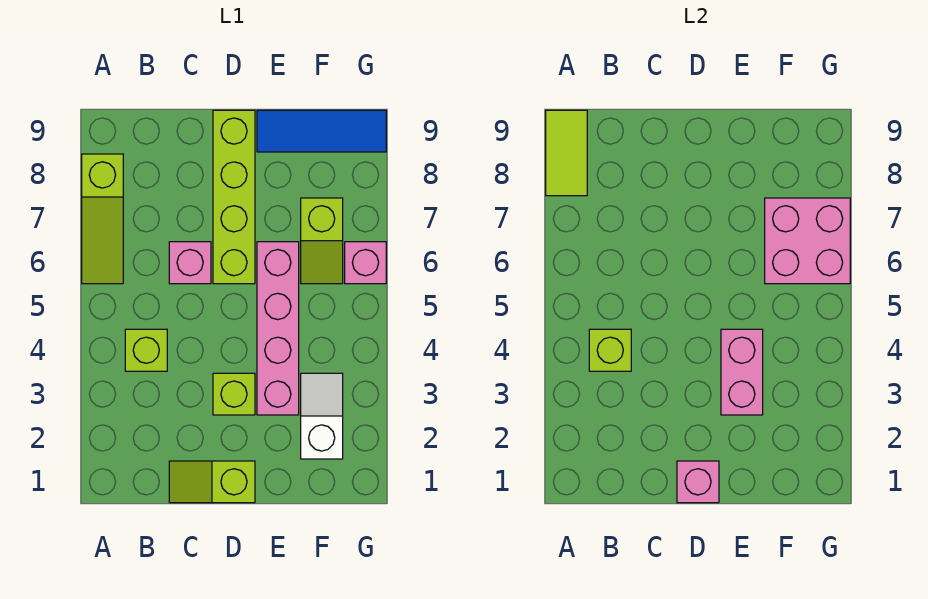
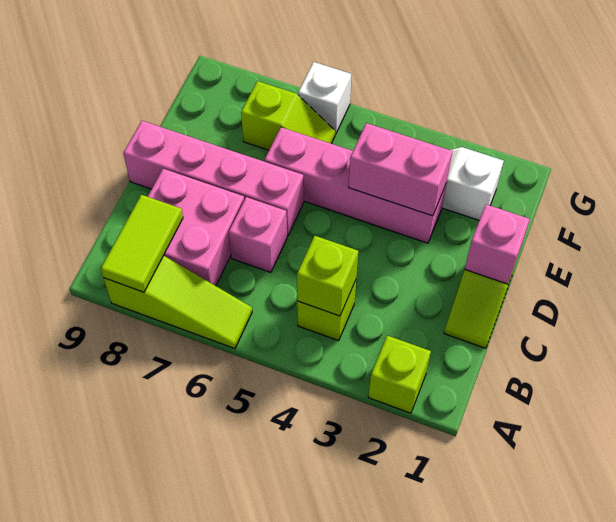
lime tile A8:A9 level 2 -> lime tile A8:B8 level 2
lime brick D3 level 1 -> lime brick A2 level 1
lime brick D6:D9 level 1 -> pink brick D6:D9 level 1
blue tile E9:G9 level 1 -> none
pink brick F6:G7 level 2 -> pink brick B7:C8 level 1
pink brick G6 level 1 -> white brick G6 level 1

